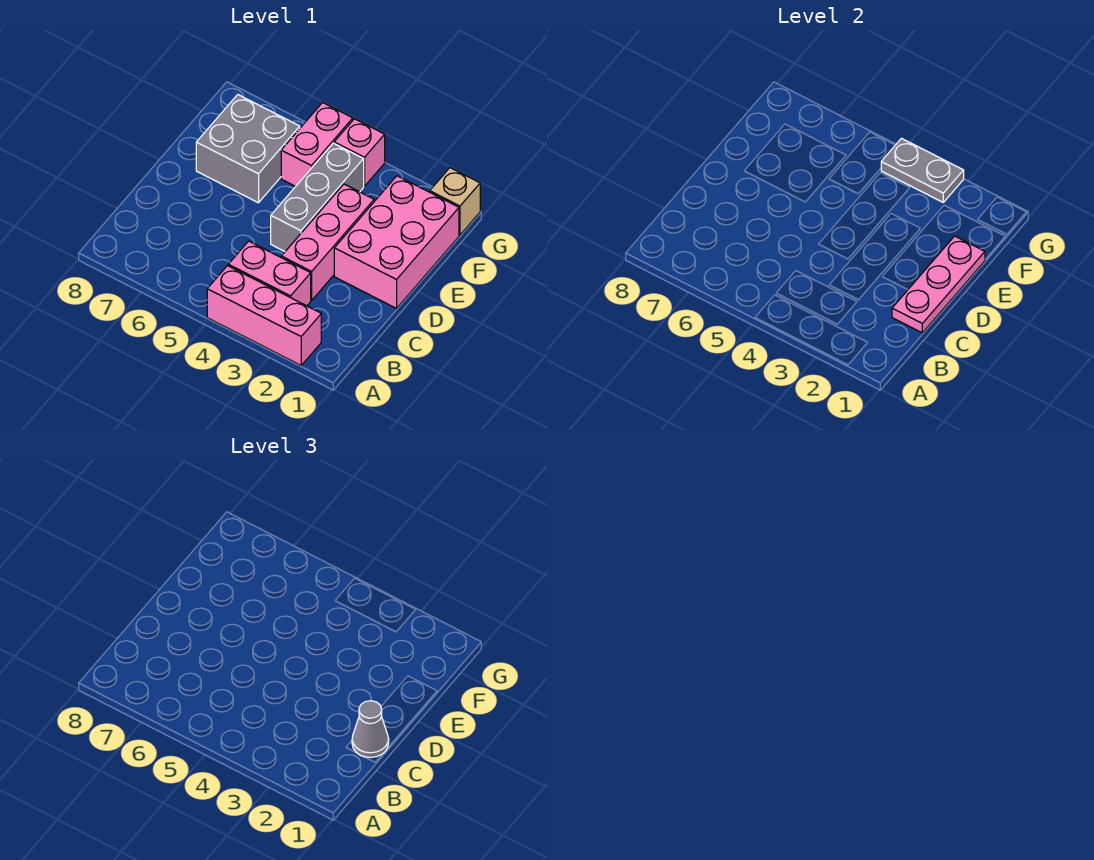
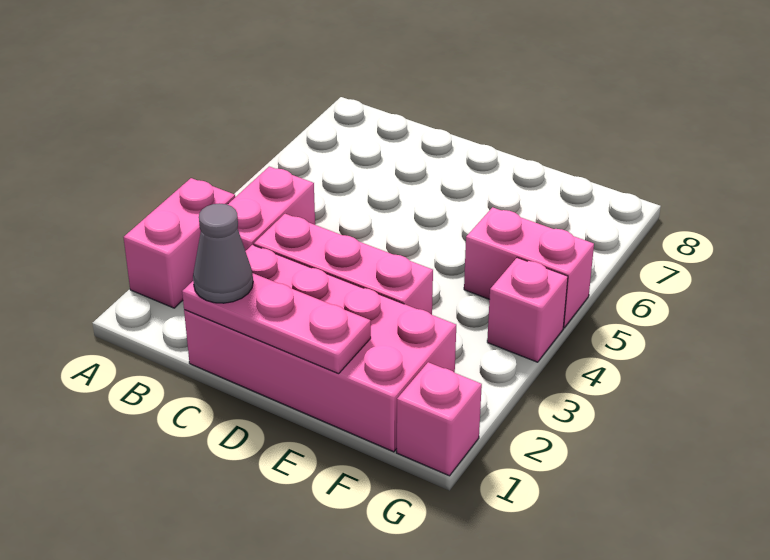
pink brick A2:A4 level 1 -> pink brick A2:A3 level 1
pink brick D1:F2 level 1 -> pink brick C1:F2 level 1
grey brick D4:F4 level 1 -> none
grey brick E6:F7 level 1 -> none
tan brick G1 level 1 -> pink brick G1 level 1
grey plate G3:G4 level 2 -> none

